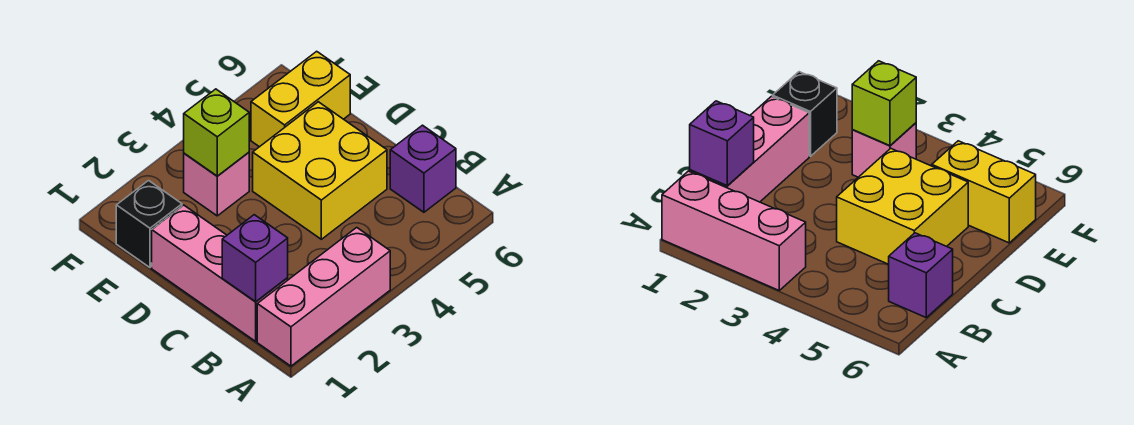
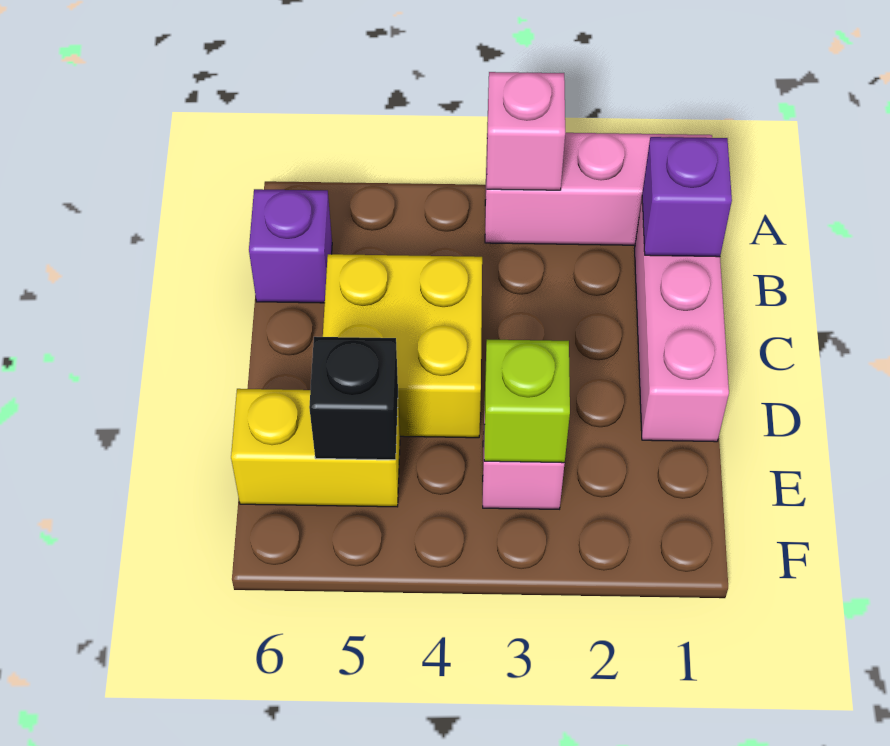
none -> pink brick A3 level 2
black brick E1 level 1 -> black brick E5 level 2

